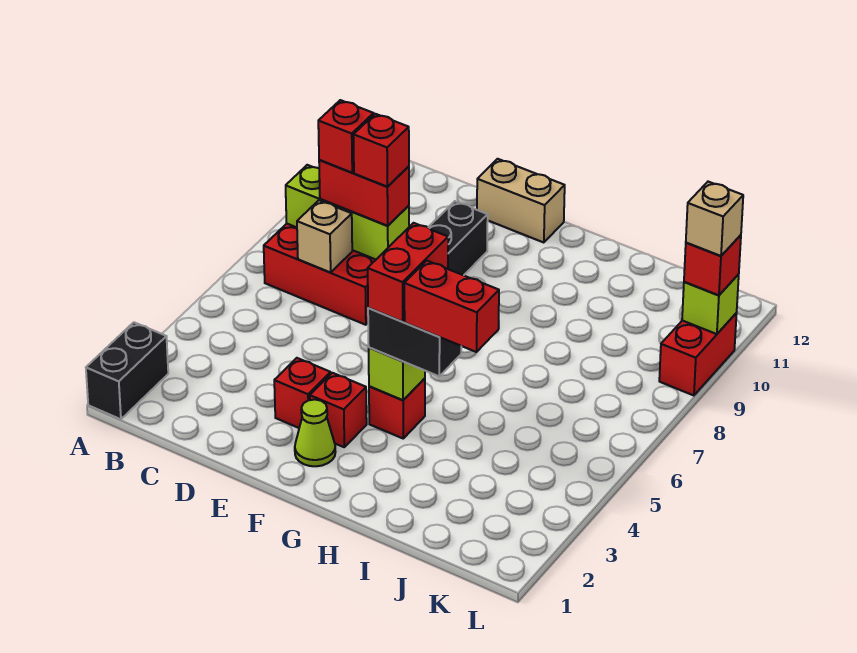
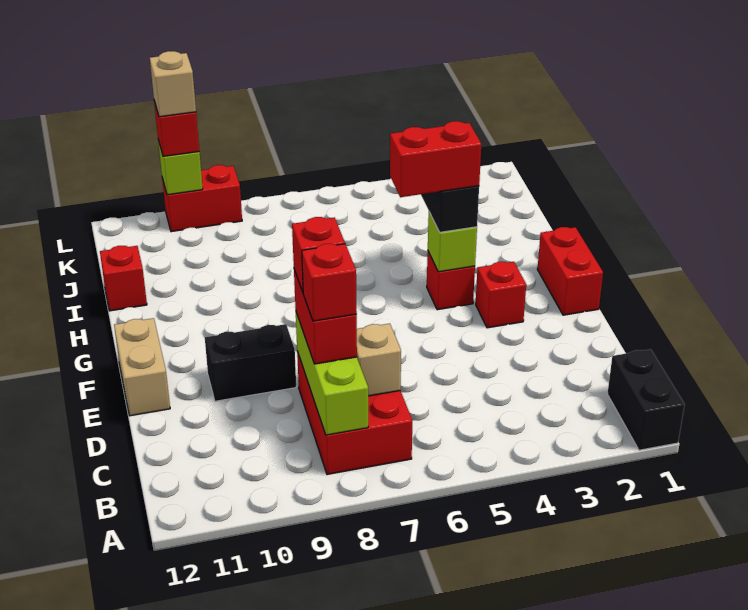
black brick A1:A2 level 1 -> black brick A1:B1 level 1
red brick E3 level 1 -> red brick I12 level 1
lime cone F2 level 1 -> none
red brick H4:I4 level 4 -> red brick F1:G1 level 1

